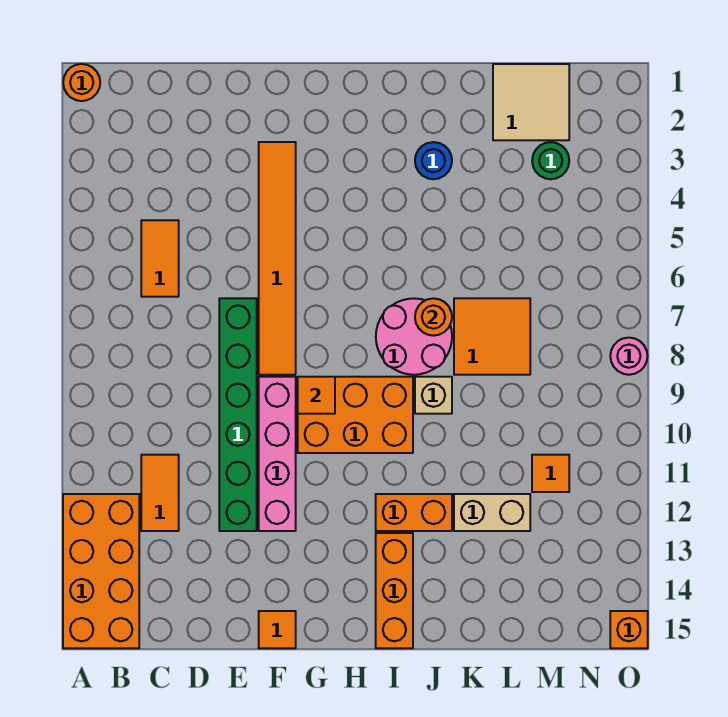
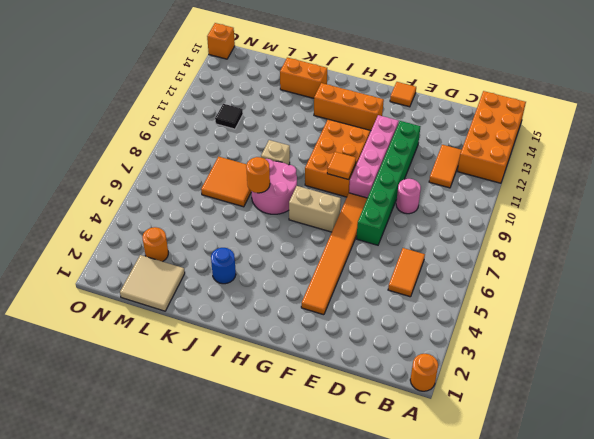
orange brick G9:I10 level 1 -> orange brick G9:H11 level 1
orange brick I12:J12 level 1 -> orange brick J14:K14 level 1
orange brick I13:I15 level 1 -> orange brick G13:I13 level 1
tan brick K12:L12 level 1 -> tan brick G7:H7 level 1
green round brick M3 level 1 -> orange round brick M3 level 1
orange tile M11 level 1 -> black tile M11 level 1
pink round brick O8 level 1 -> pink round brick D9 level 1

